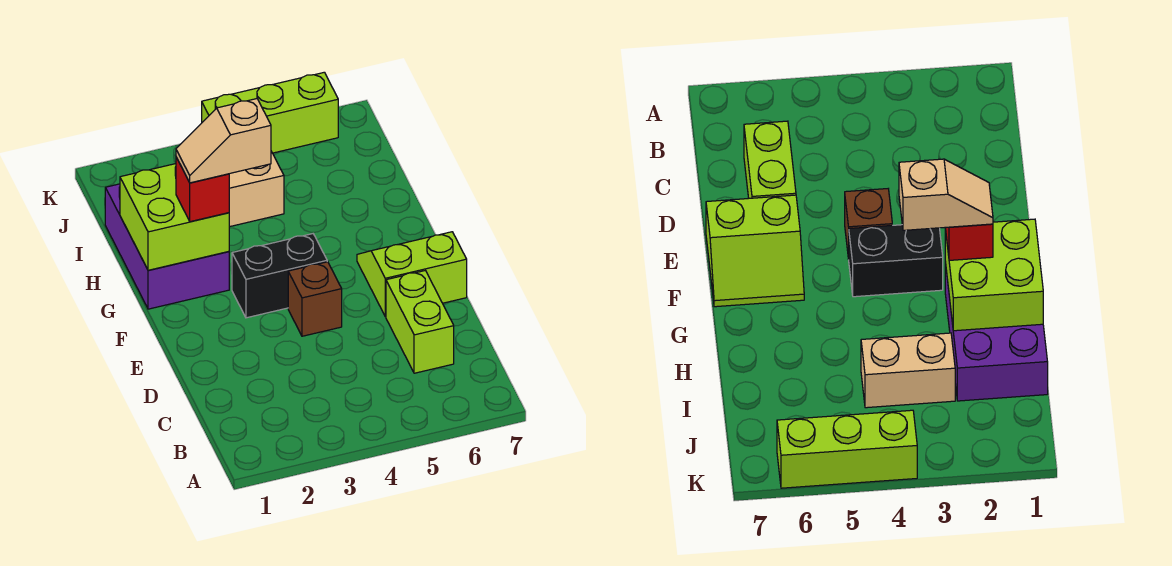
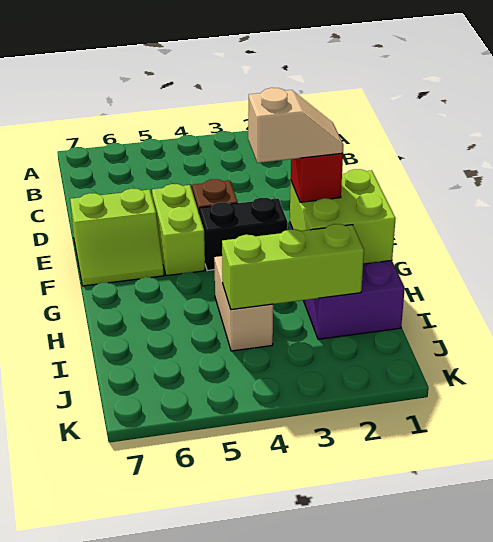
lime brick C6:D6 level 1 -> lime brick E5:F5 level 1
tan brick I3:I4 level 1 -> tan brick H4:I4 level 1
lime brick K4:K6 level 1 -> lime brick I2:I4 level 2

